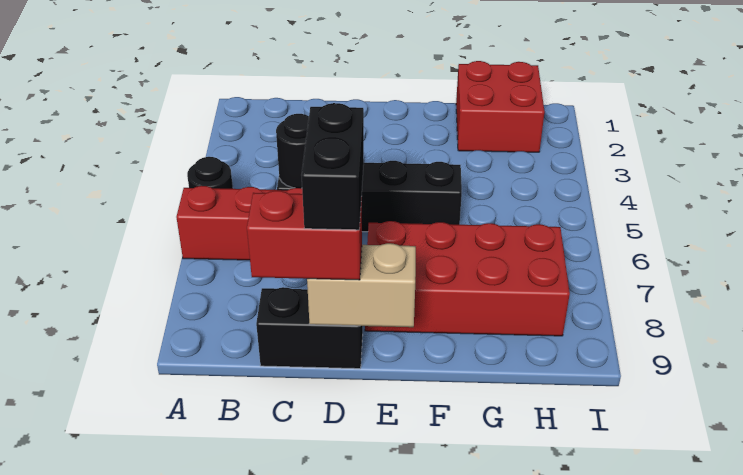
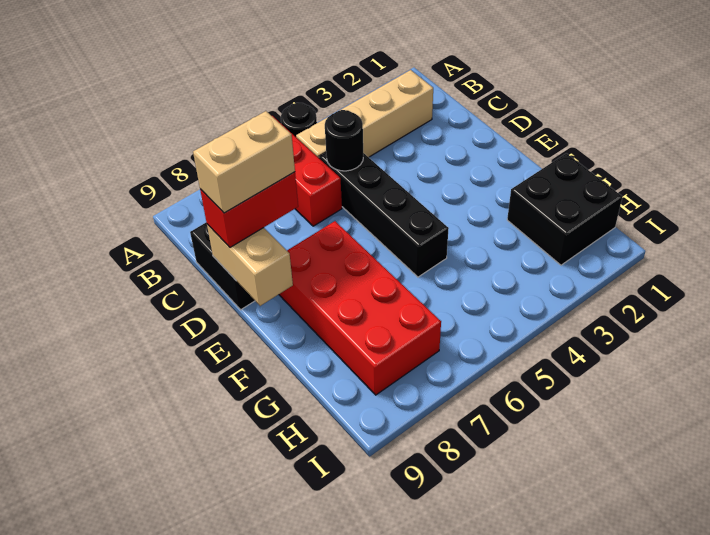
none -> tan brick B2:B5 level 1
red brick C9:D9 level 3 -> red brick D8:D9 level 3
black brick D8:D9 level 4 -> tan brick D8:D9 level 4
red brick G1:H2 level 1 -> black brick G1:H2 level 1

